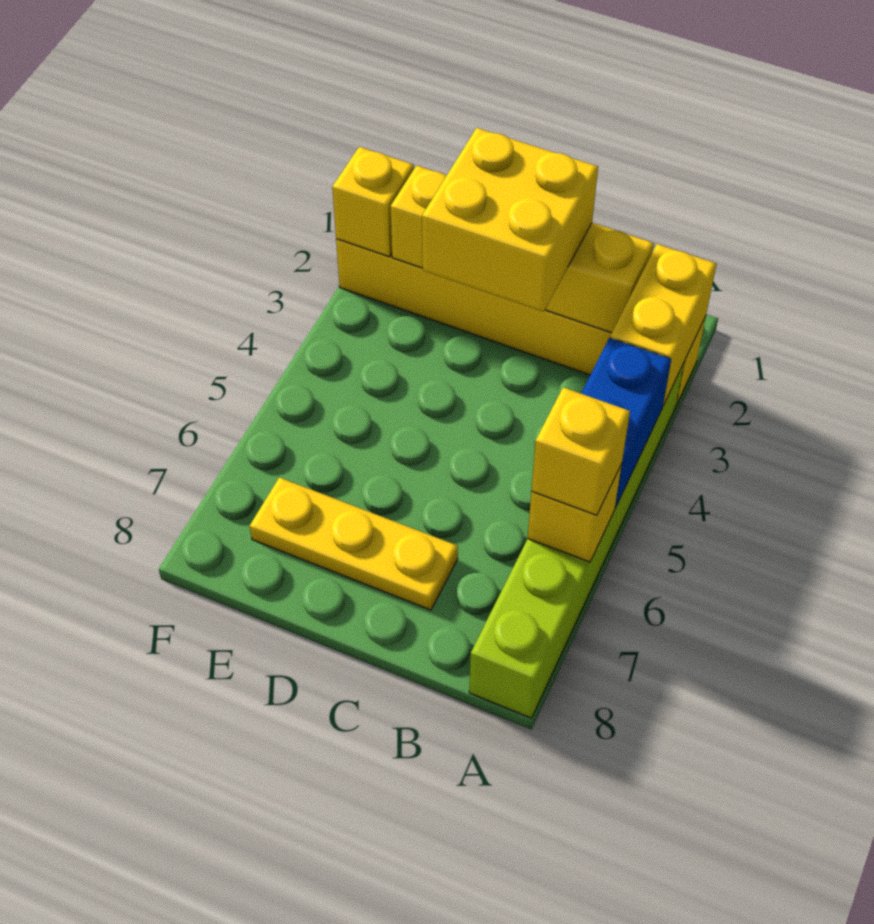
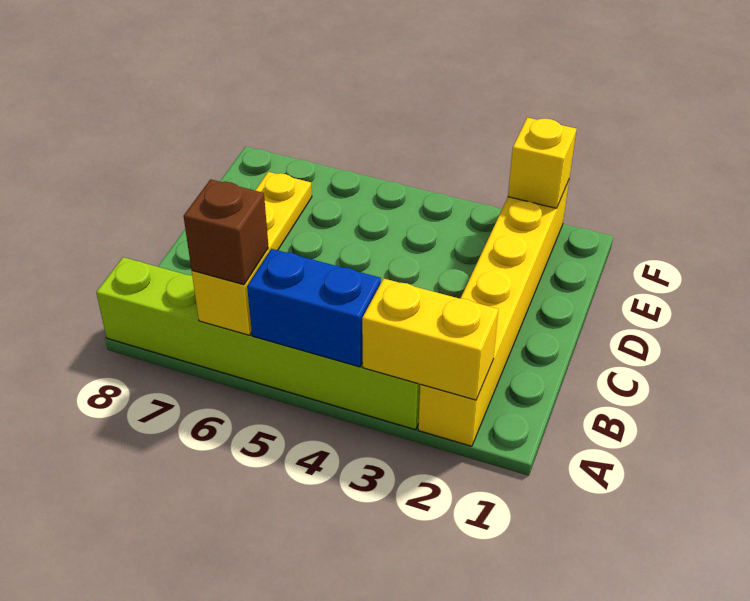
yellow brick A6 level 3 -> brown brick A6 level 3
yellow brick B2:E2 level 2 -> none
yellow brick C2:D3 level 3 -> none

